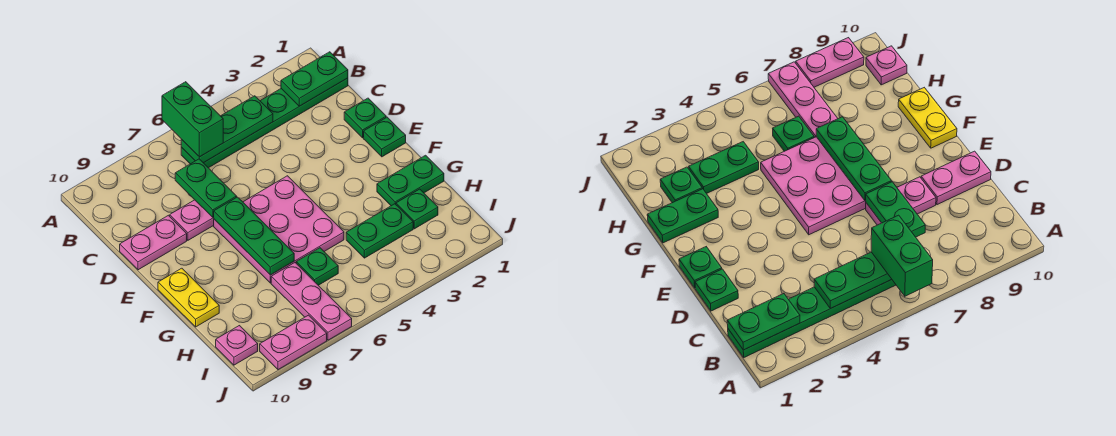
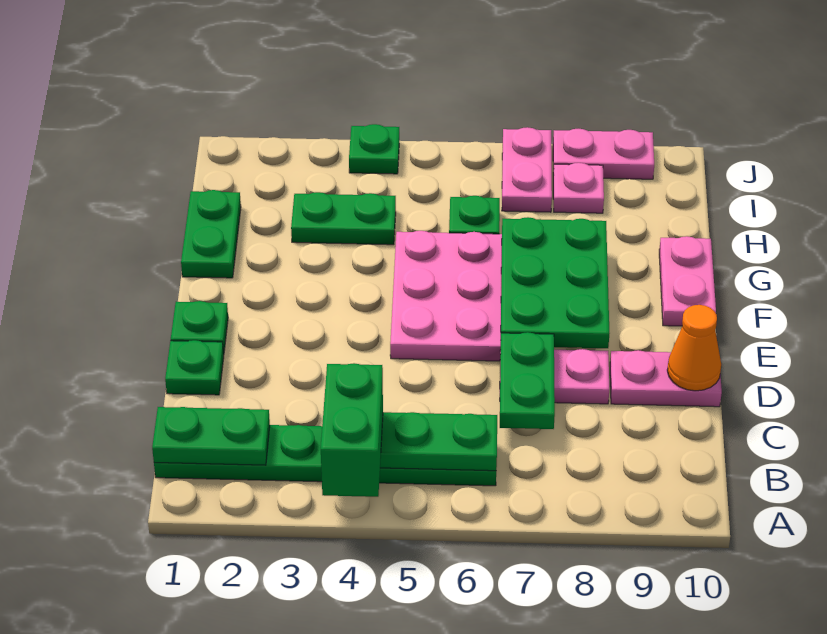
green brick A6:B6 level 3 -> green brick A4:B4 level 3
none -> orange cone D10 level 2
green plate E7:G7 level 2 -> green plate E7:G8 level 2
yellow plate F10:G10 level 1 -> pink plate F10:G10 level 1
green plate G1:G2 level 1 -> green plate G1:H1 level 1
green plate H2 level 1 -> green plate J4 level 1
pink plate H7:J7 level 1 -> pink plate I7:J7 level 1
pink plate I10 level 1 -> pink plate I8 level 1

